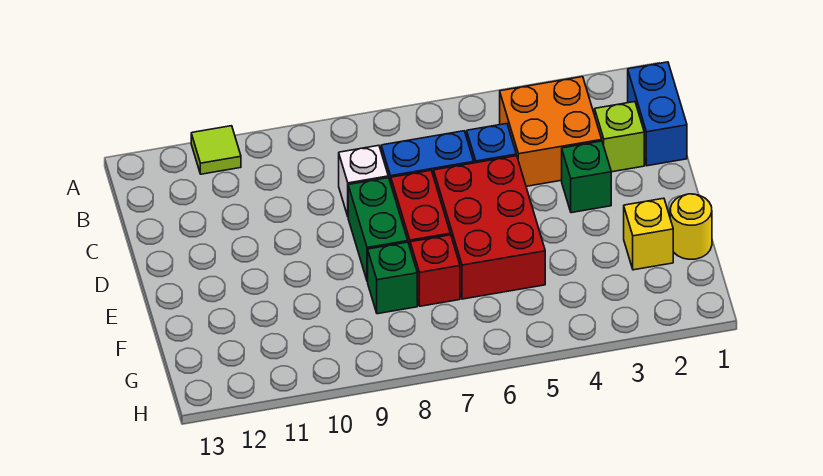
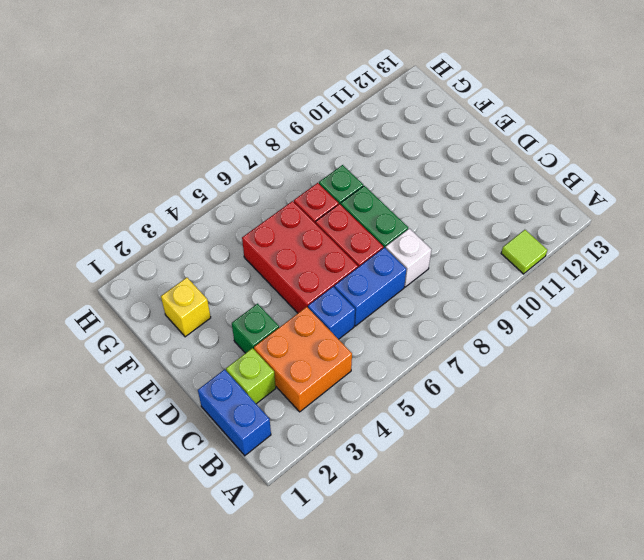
yellow round brick F1 level 1 -> none

